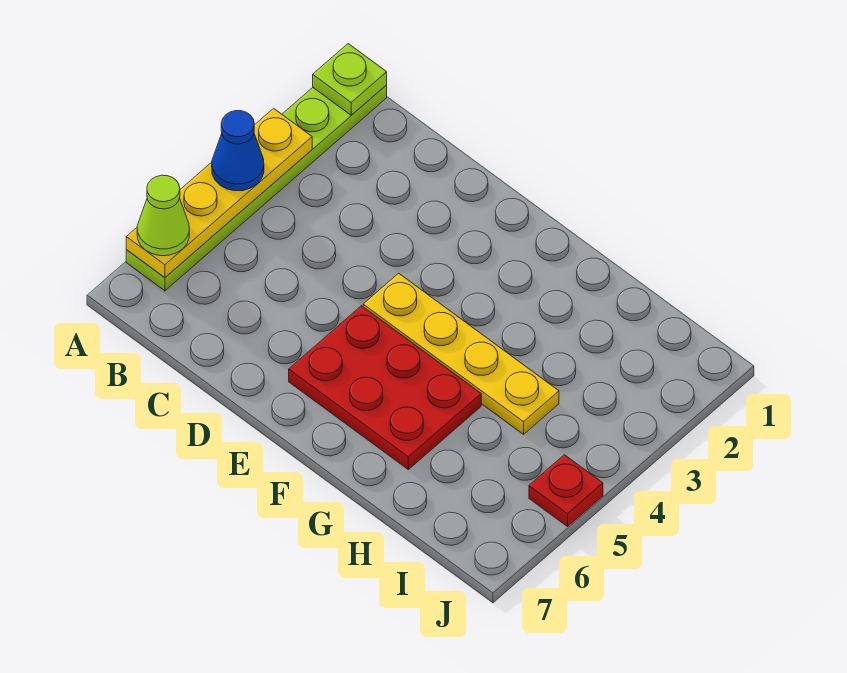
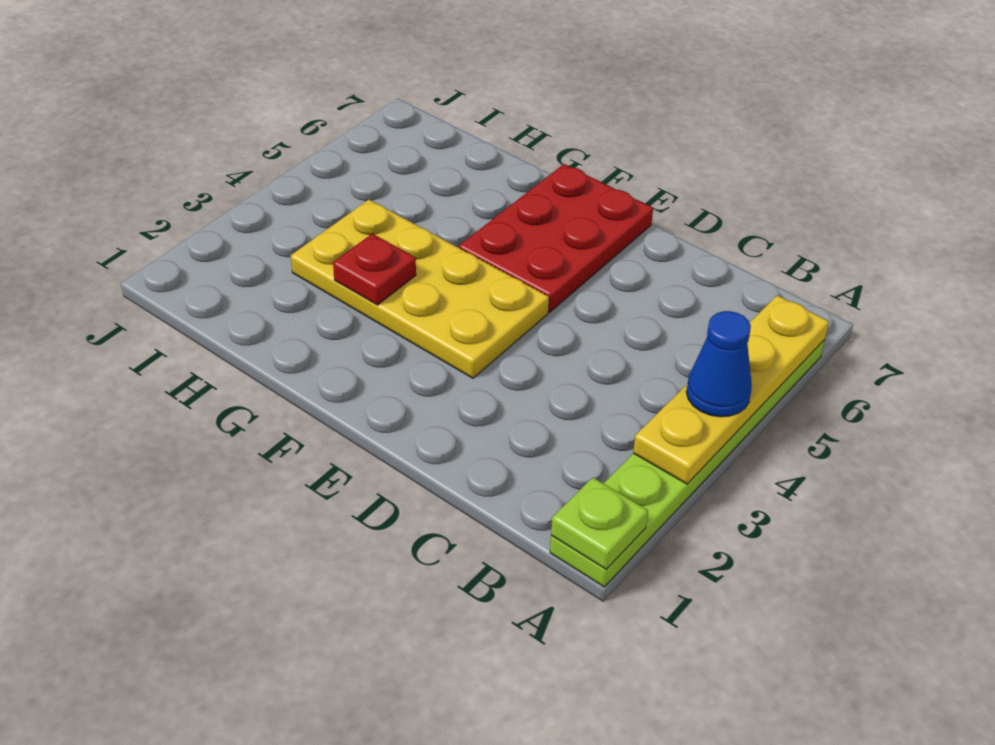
lime cone A6 level 3 -> none
yellow plate E4:H4 level 1 -> yellow plate E3:H4 level 1
red plate E5:G6 level 1 -> red plate E5:F7 level 1
red plate J5 level 1 -> red plate G3 level 2

